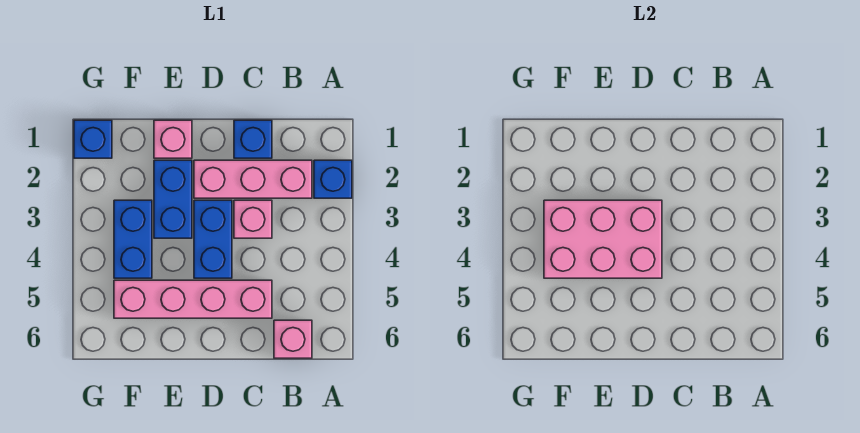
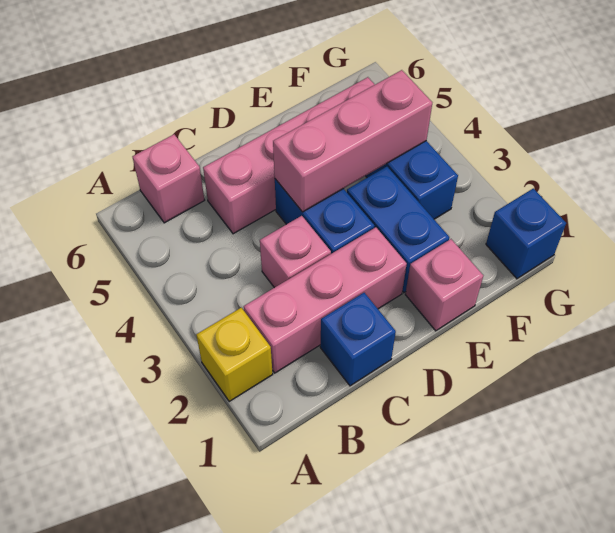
blue brick A2 level 1 -> yellow brick A2 level 1
pink brick D3:F4 level 2 -> pink brick D4:F4 level 2

